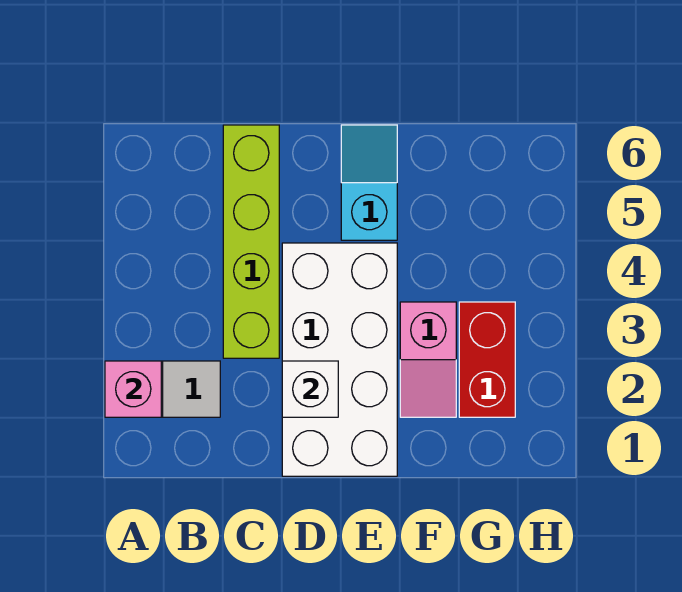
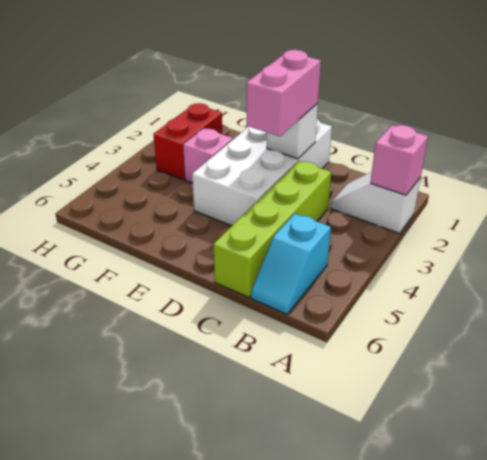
none -> pink brick D2:D3 level 3
cyan slope E5:E6 level 1 top 5 -> cyan slope B5:B6 level 1 top 5

